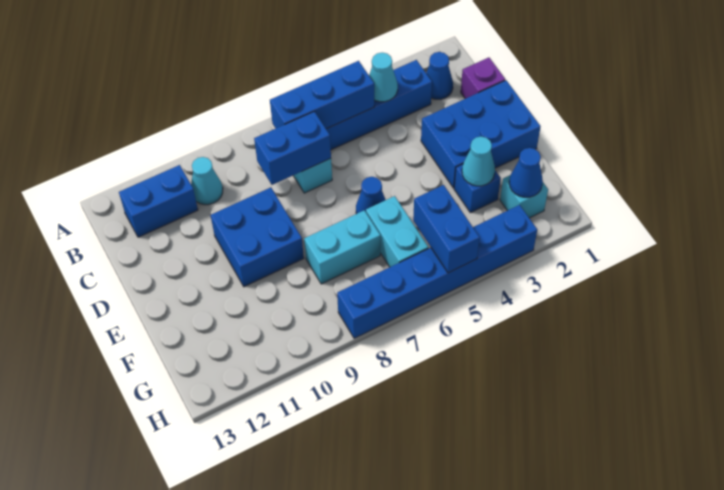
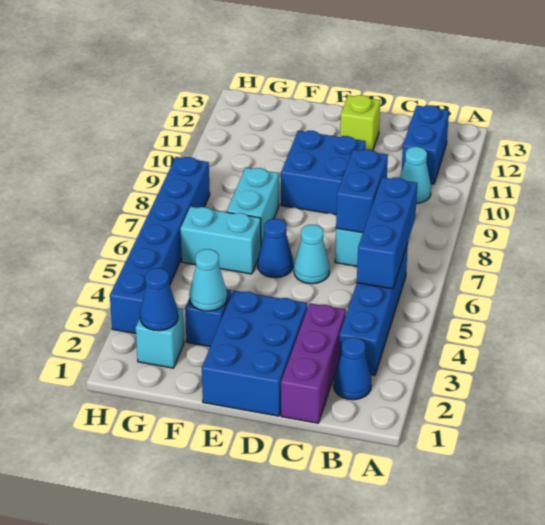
cyan cone B4 level 2 -> cyan cone D6 level 1
purple brick C1 level 1 -> purple brick C1:C3 level 1
none -> lime brick D12 level 1
blue brick G5:H5 level 2 -> none

